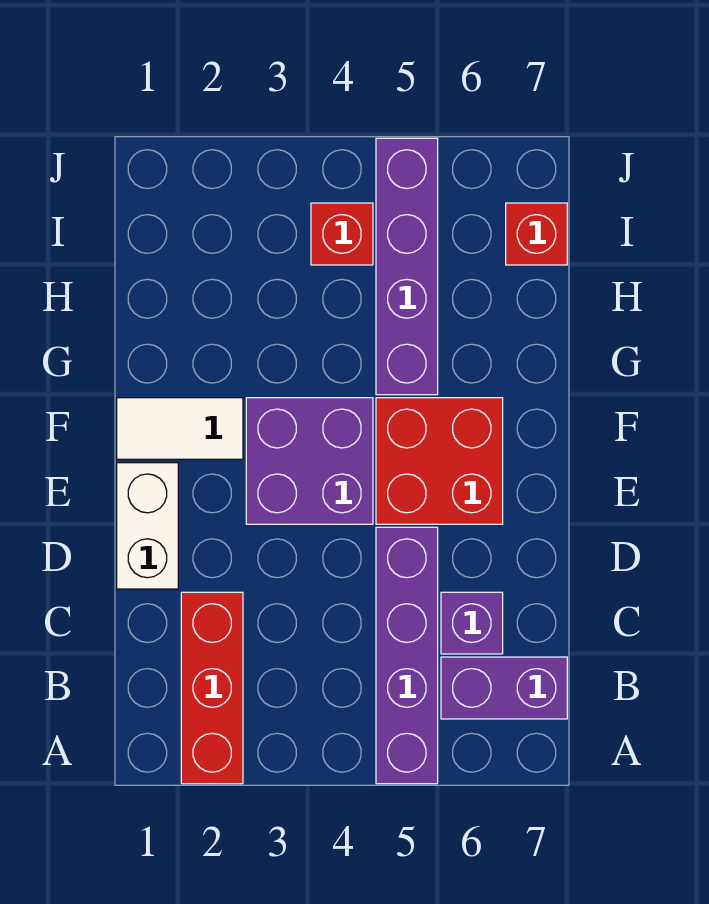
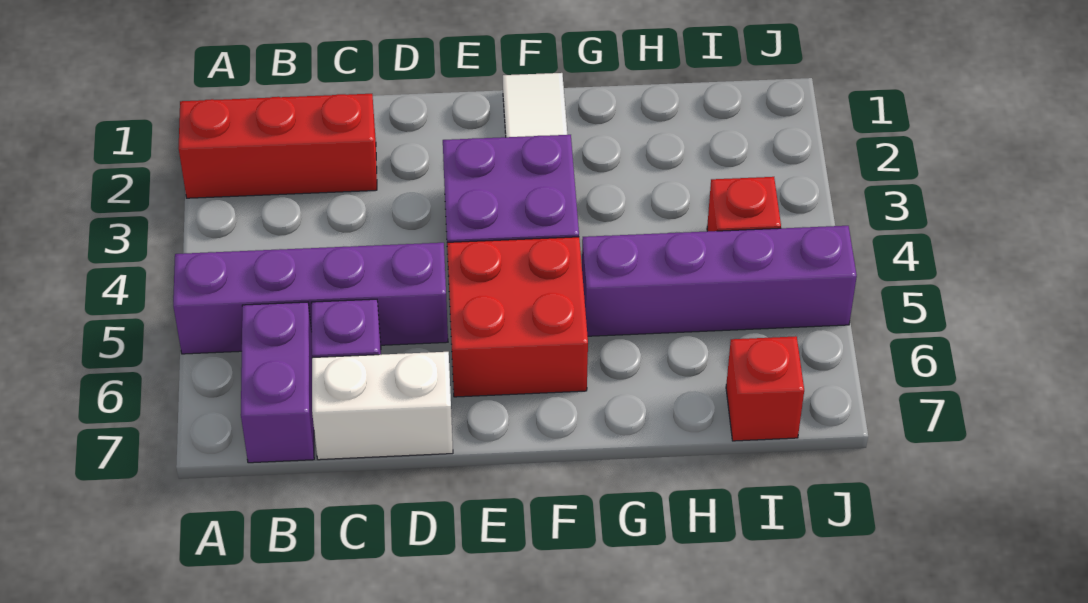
white brick D1:E1 level 1 -> white brick C7:D7 level 1

